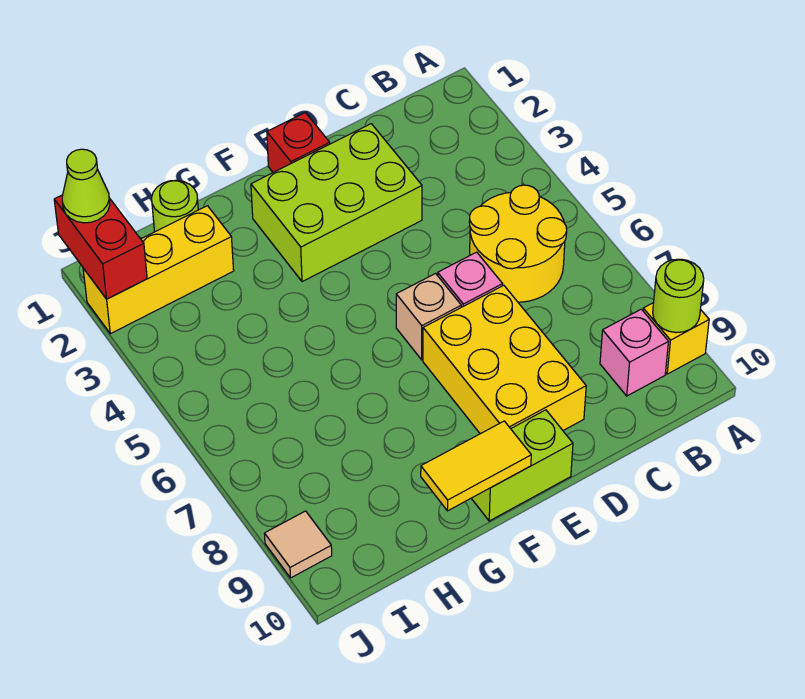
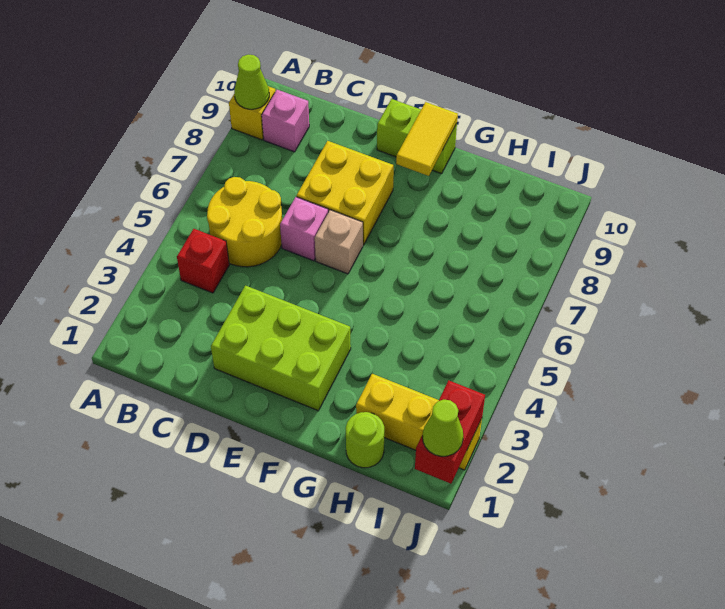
lime round brick A9 level 2 -> lime cone A9 level 2
yellow brick D7:E9 level 1 -> yellow brick D7:E8 level 1
red brick E1 level 1 -> red brick B4 level 1
yellow tile F10:G10 level 2 -> yellow tile F9:F10 level 2
tan tile J9 level 1 -> none

